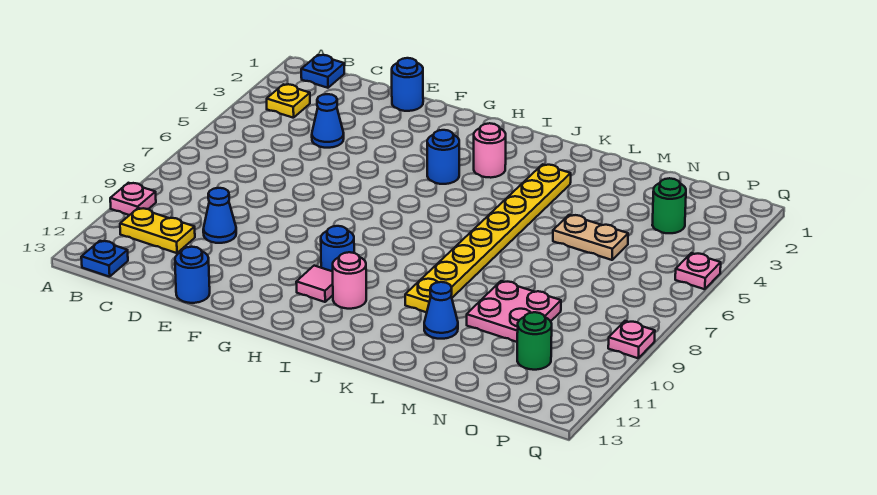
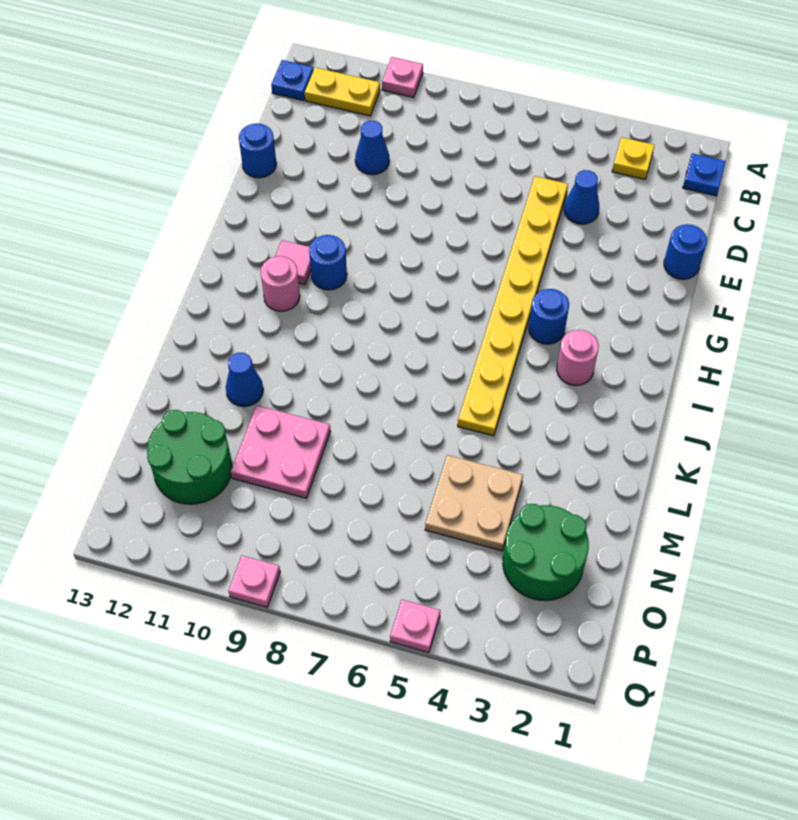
yellow plate B11:C11 level 1 -> yellow plate B11:B12 level 1
yellow plate K3:K10 level 1 -> yellow plate D5:K5 level 1
tan plate M5:N5 level 1 -> tan plate M4:N5 level 1
green round brick O3 level 1 -> green round brick N2:O3 level 1
green round brick O11 level 1 -> green round brick N11:O12 level 1

